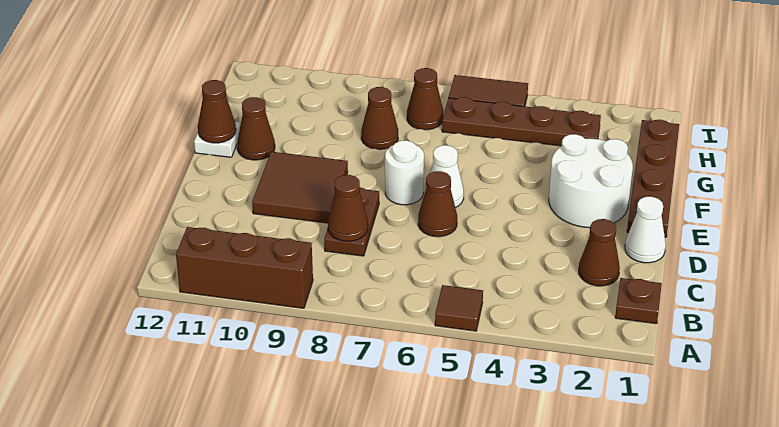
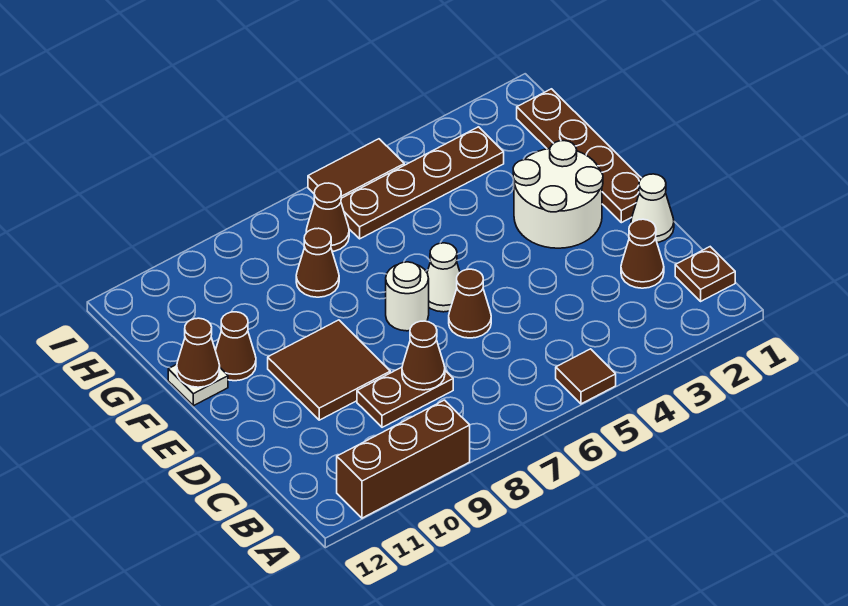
brown plate C8:D8 level 1 -> brown plate C8:C9 level 1

